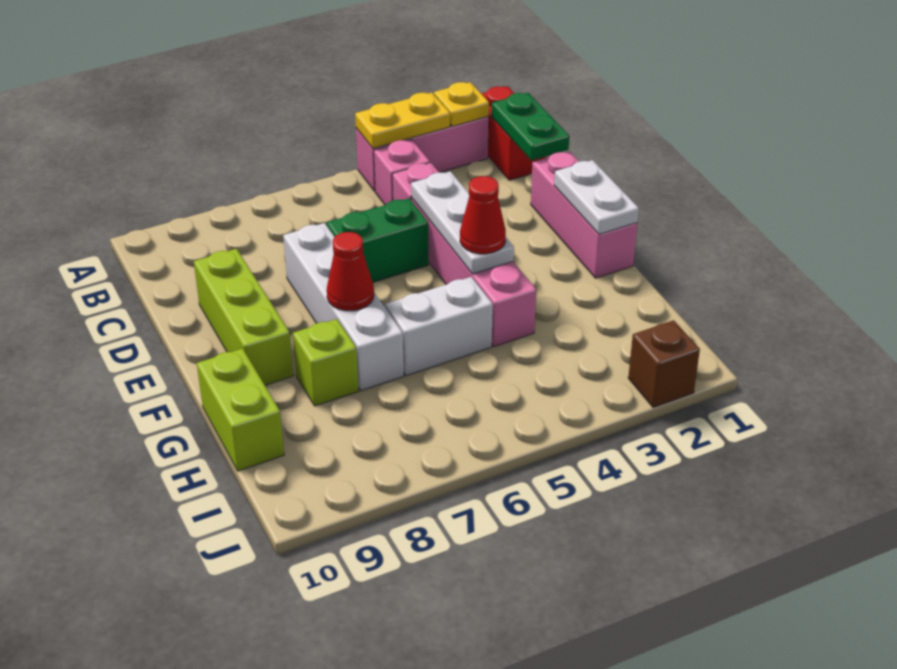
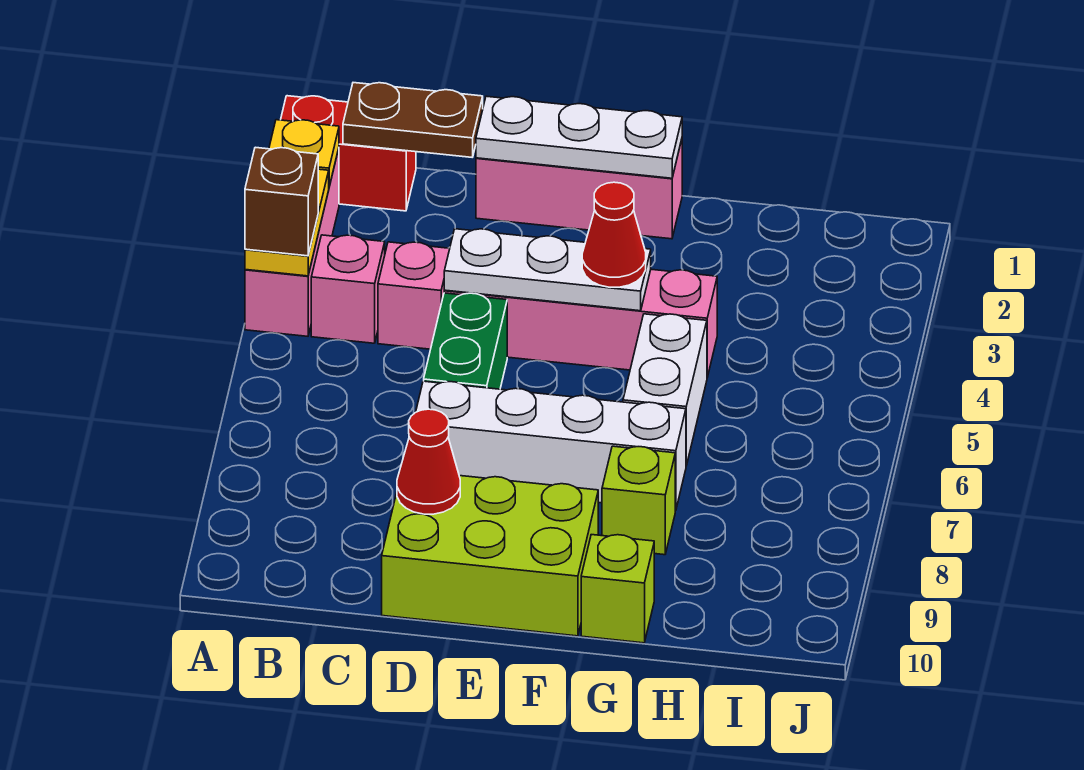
green plate B1:C1 level 2 -> brown plate B1:C1 level 2
lime brick D9:F9 level 1 -> lime brick D9:F10 level 1
white plate E1:F1 level 2 -> white plate D1:F1 level 2
red cone F7 level 2 -> red cone D9 level 2
lime brick G10:H10 level 1 -> lime brick G10 level 1
brown brick J2 level 1 -> brown brick A4 level 3

